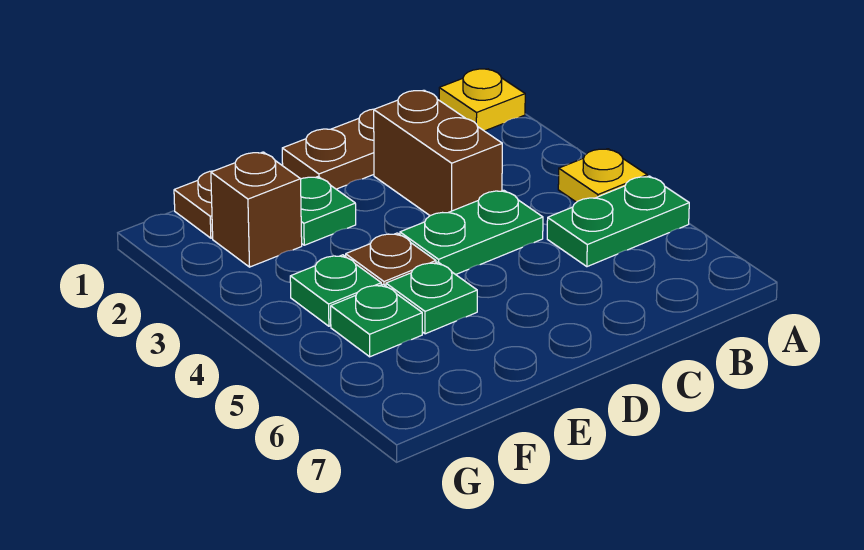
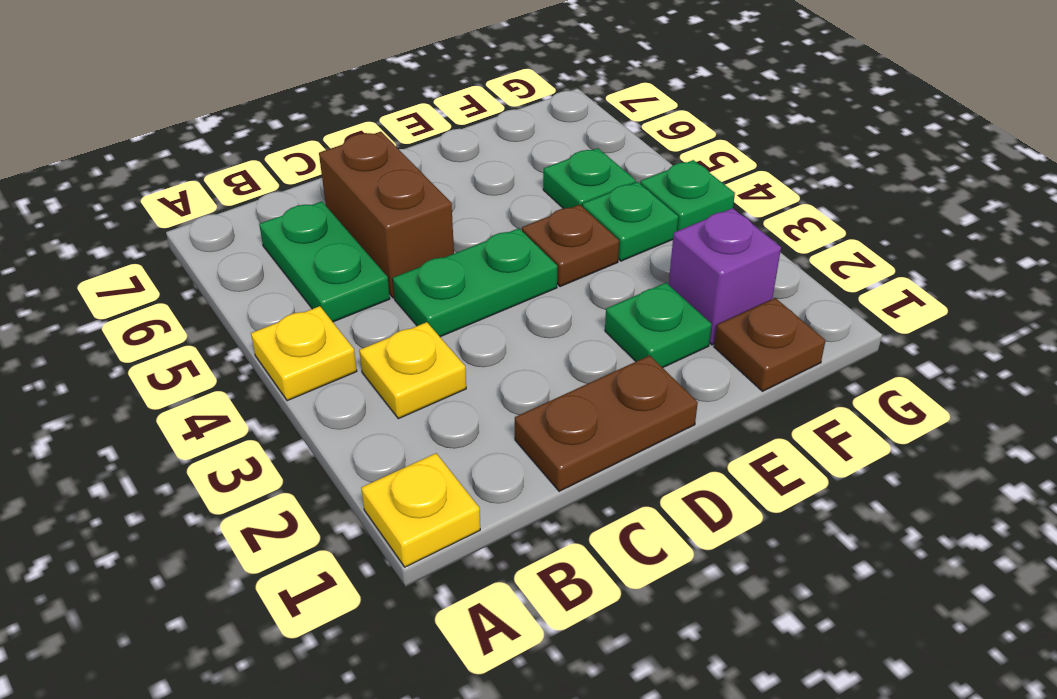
green plate A5:B5 level 1 -> green plate B5:B6 level 1
none -> yellow plate B3 level 1
brown brick C2:C3 level 1 -> brown brick C5:C6 level 1
green plate E5 level 1 -> green plate G4 level 1
brown brick F2 level 1 -> purple brick F2 level 1

